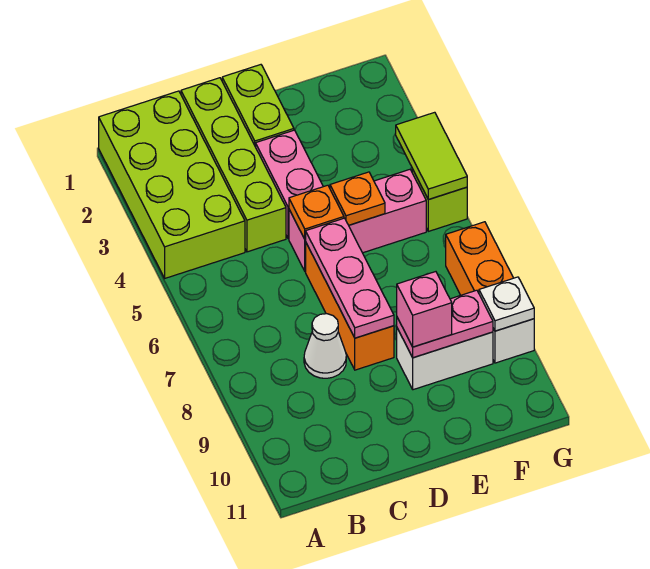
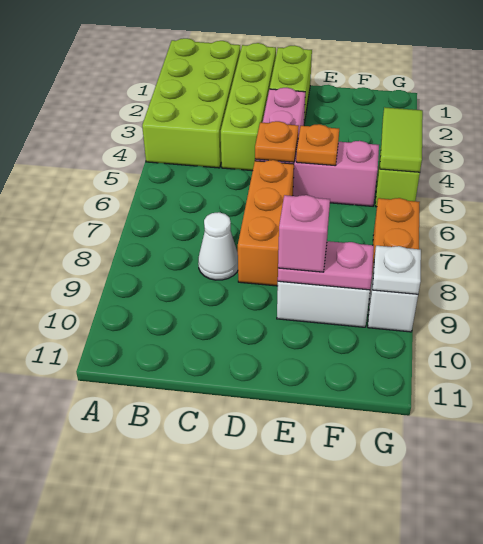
pink plate D6:D8 level 2 -> none

